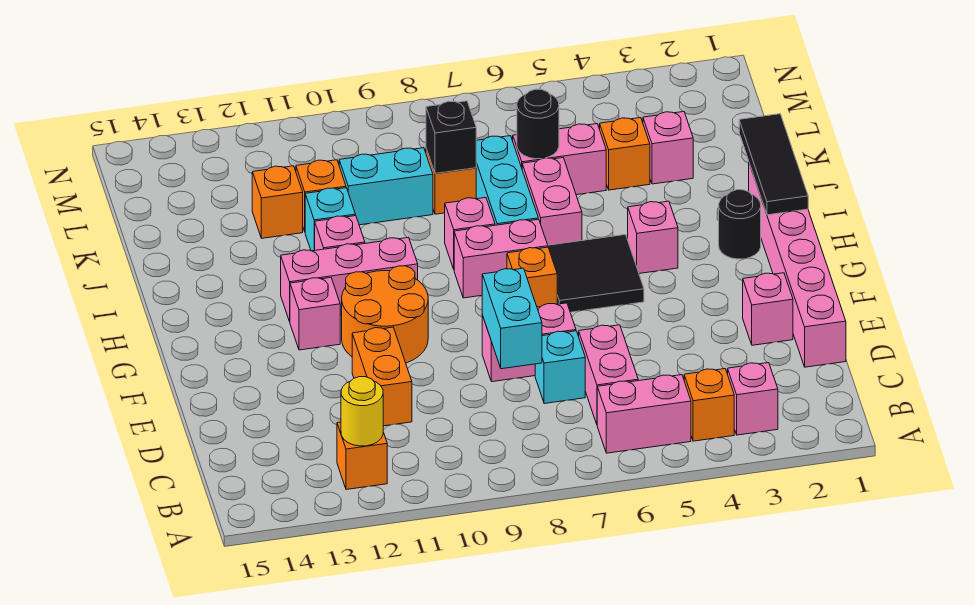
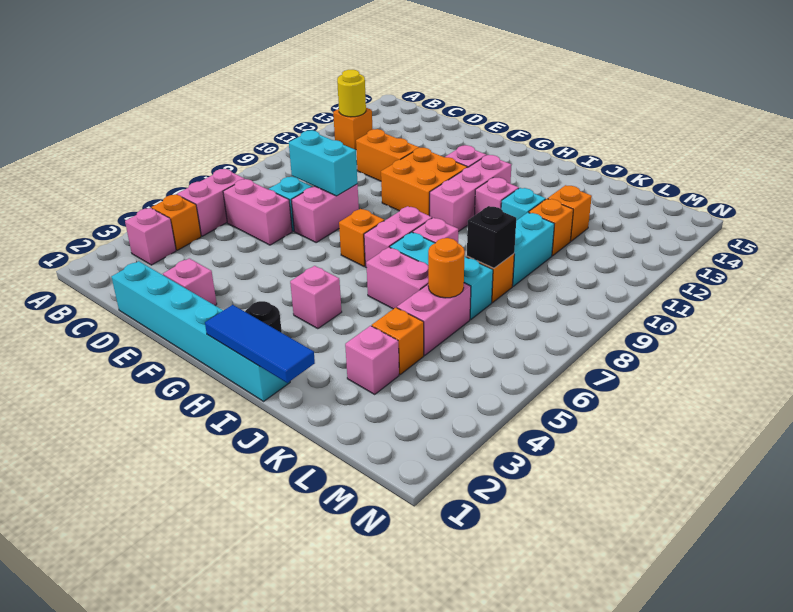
pink brick D1:I1 level 1 -> cyan brick D1:I1 level 1
orange round brick F10:G11 level 1 -> orange brick F10:G11 level 1
black tile G5:H6 level 1 -> none
black tile H1:J1 level 2 -> blue tile H1:J1 level 2
black round brick K6 level 2 -> orange round brick K6 level 2

